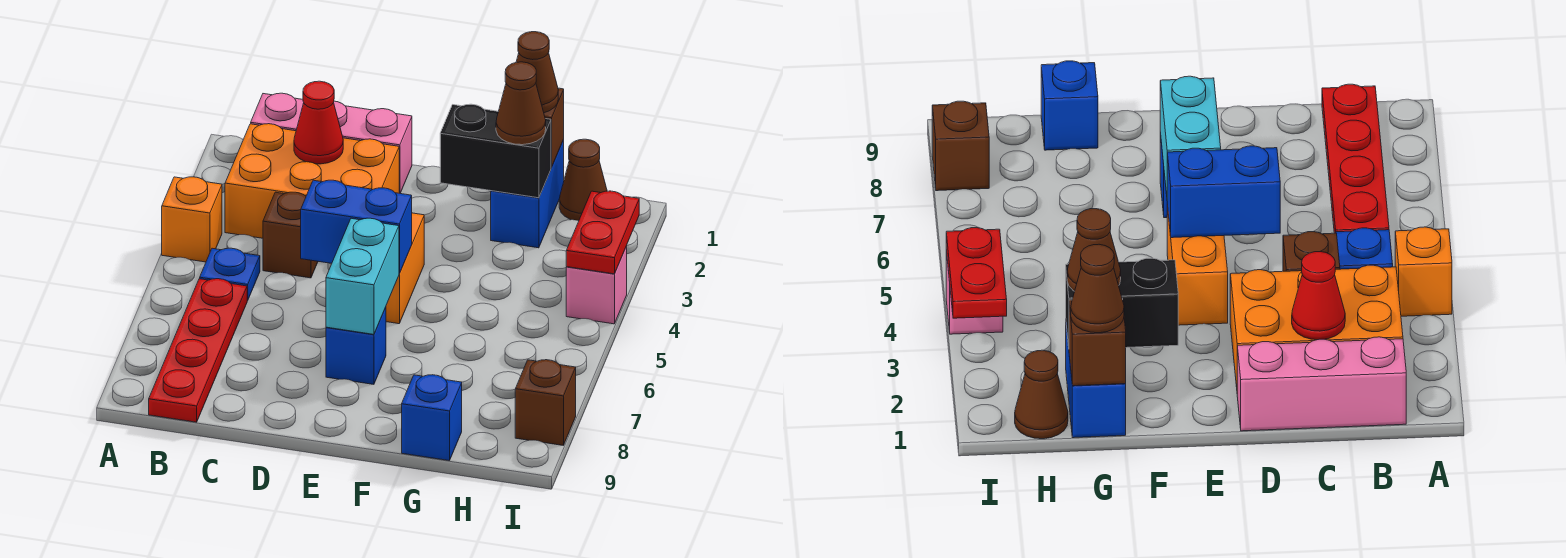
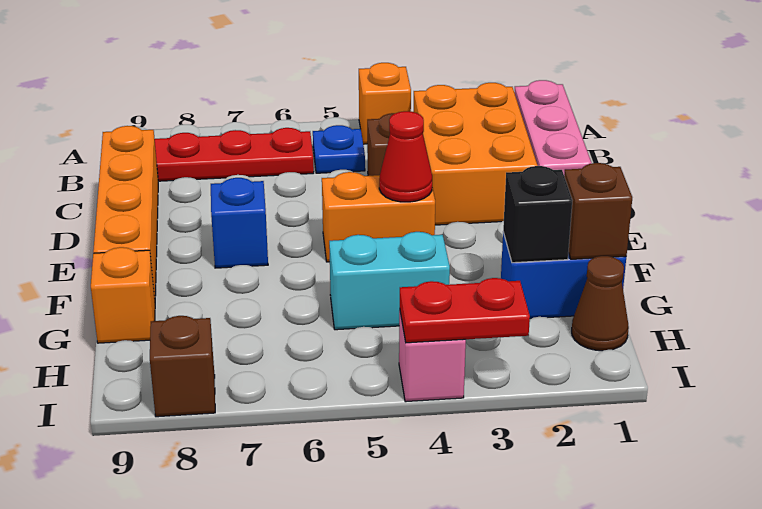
red cone C2 level 2 -> red cone E4 level 2
none -> orange brick C9:F9 level 1
blue brick D5:E5 level 2 -> none
cyan brick E6:E7 level 2 -> cyan brick G4:G5 level 1
black brick F2:G2 level 2 -> black brick G2 level 2
brown cone G1 level 3 -> none
brown cone G2 level 3 -> none
blue brick G9 level 1 -> orange brick G9 level 1

